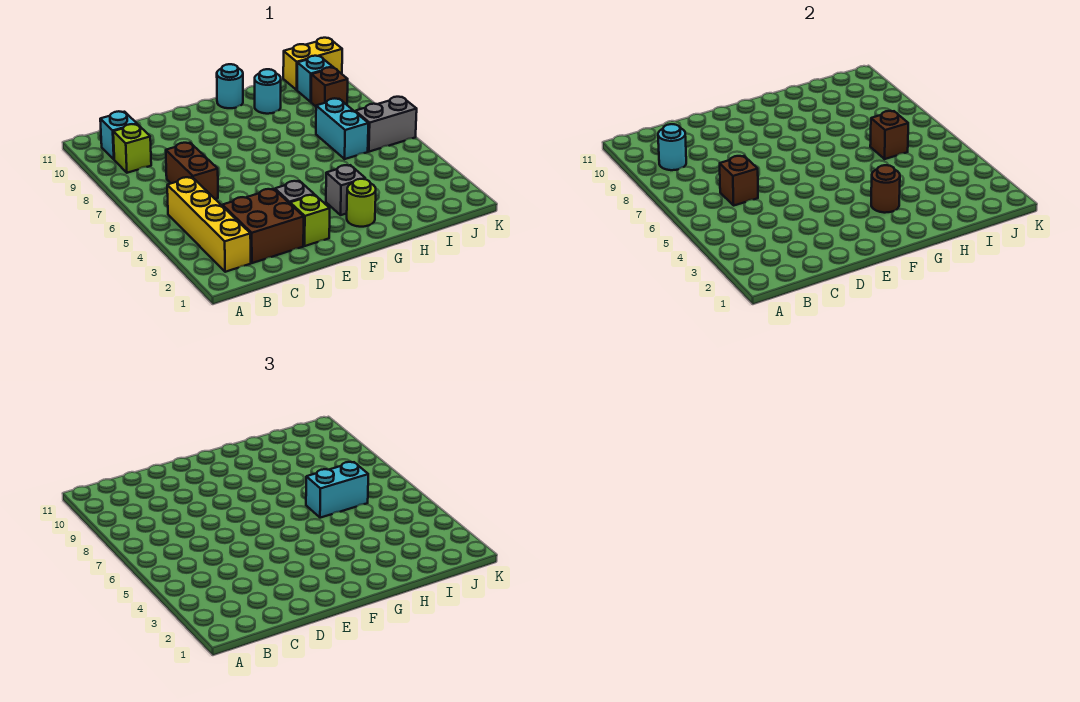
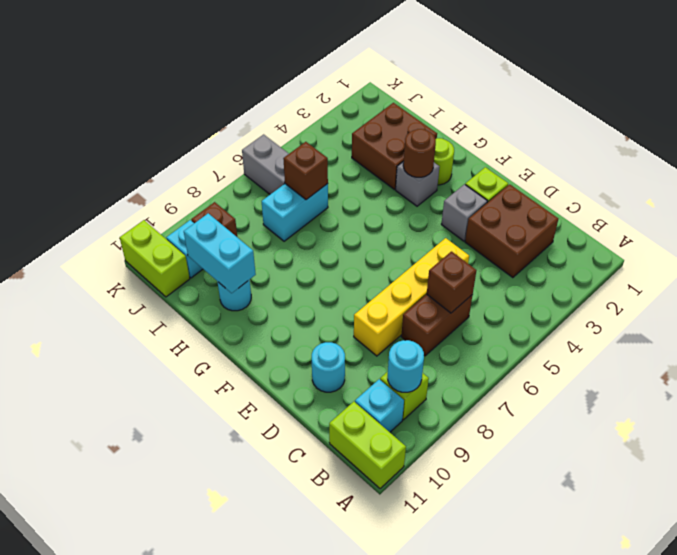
none -> lime brick A11:B11 level 1
yellow brick B2:B5 level 1 -> yellow brick D5:D8 level 1
cyan round brick G11 level 1 -> cyan round brick D10 level 1
none -> brown brick H2:I3 level 1
cyan brick H6:I6 level 3 -> cyan brick H10:I10 level 2
yellow brick J11:K11 level 1 -> lime brick J11:K11 level 1

